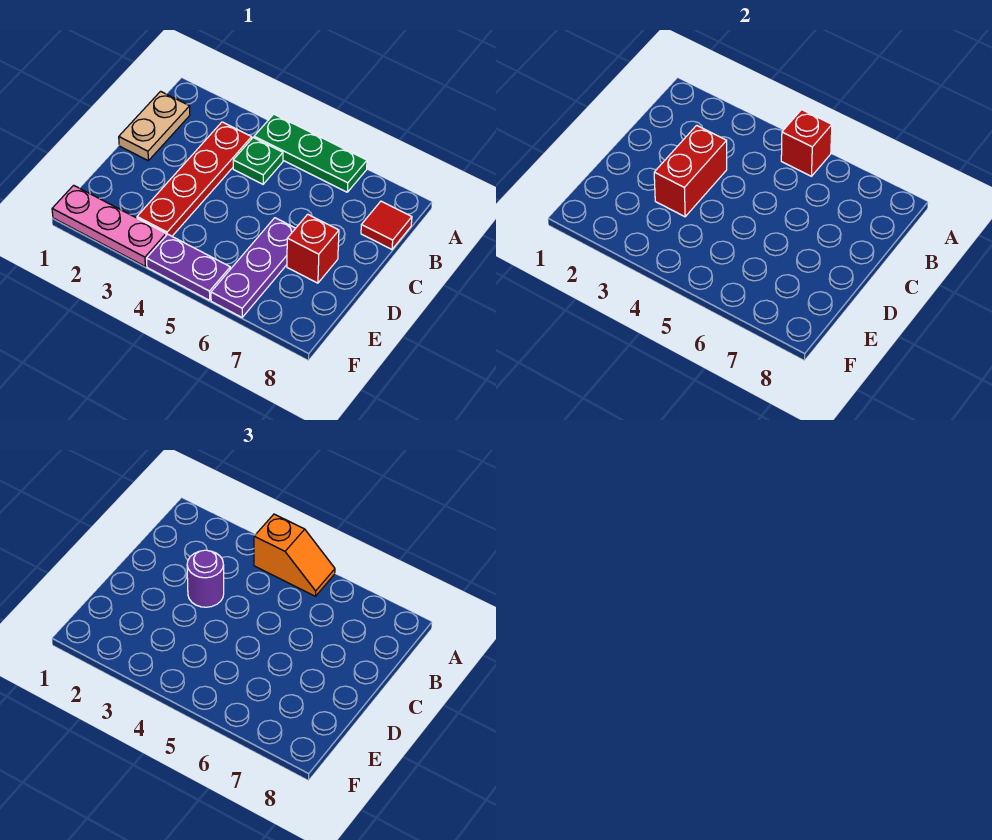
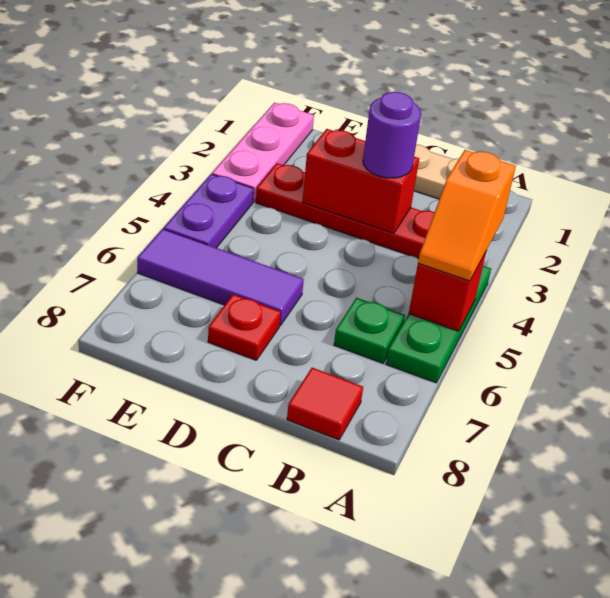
green plate B4 level 1 -> green plate B6 level 1
purple plate D6:F6 level 1 -> purple tile D6:F6 level 1
red brick D7 level 1 -> red plate D7 level 1

